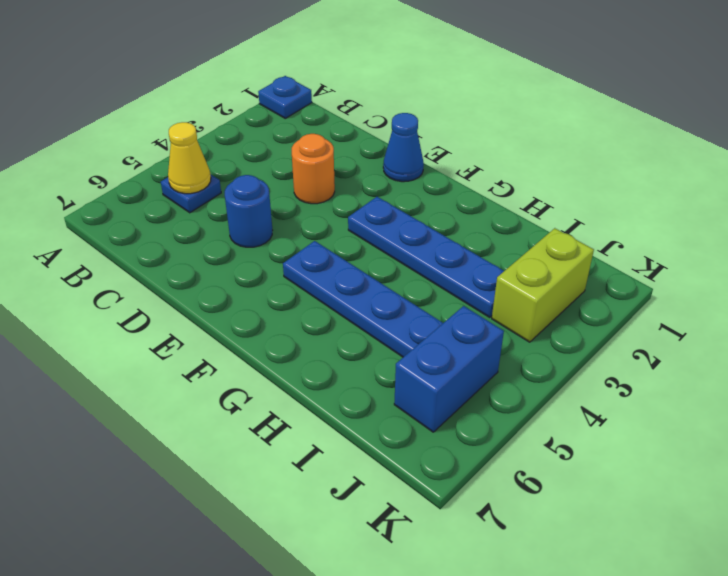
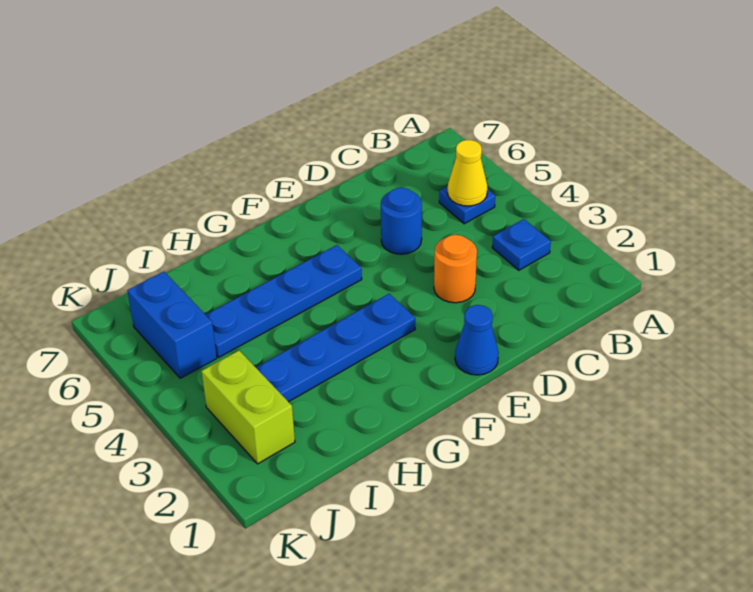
blue plate A1 level 1 -> blue plate B3 level 1

